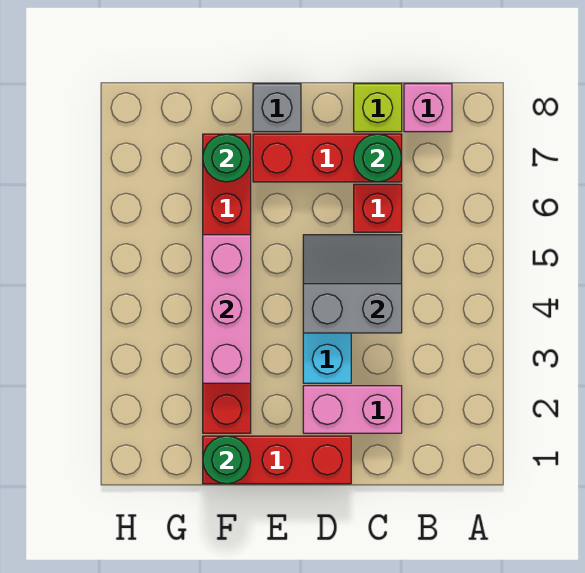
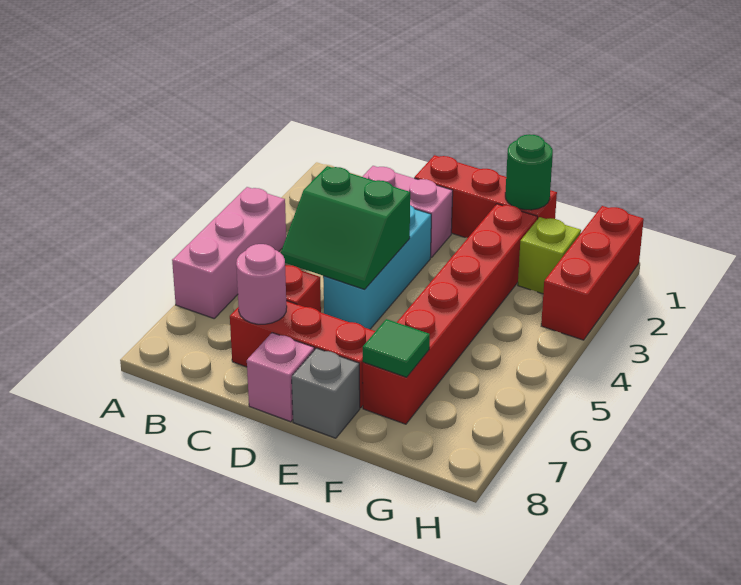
pink brick B8 level 1 -> pink brick D8 level 1
grey slope C4:D5 level 2 top 4 -> green slope C4:D5 level 2 top 4
green round brick C7 level 2 -> pink round brick C7 level 2
lime brick C8 level 1 -> lime brick G2 level 1
pink brick F3:F5 level 2 -> pink brick A4:A6 level 1
green round brick F7 level 2 -> green tile F7 level 2
none -> red brick H1:H3 level 1

